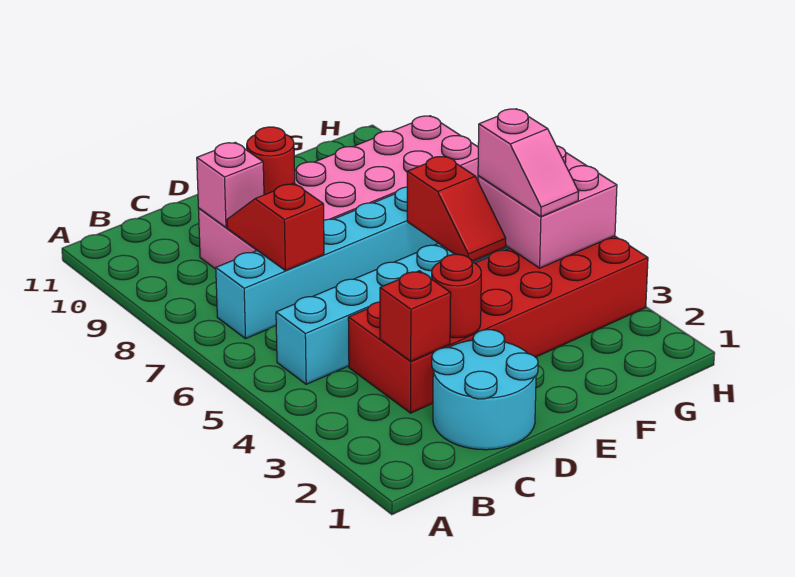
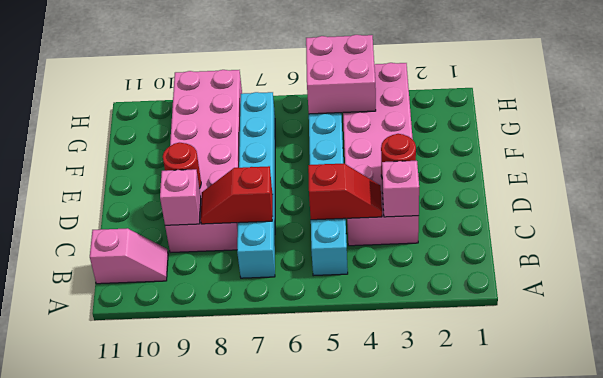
cyan round brick C1:D2 level 1 -> none
red brick C3:H4 level 1 -> pink brick C3:H4 level 1
red brick C3 level 2 -> pink brick C3 level 2
red slope F5:F6 level 2 top 6 -> red slope C4:C5 level 2 top 5
pink slope G4:G5 level 3 top 5 -> pink slope B10:B11 level 1 top 11

